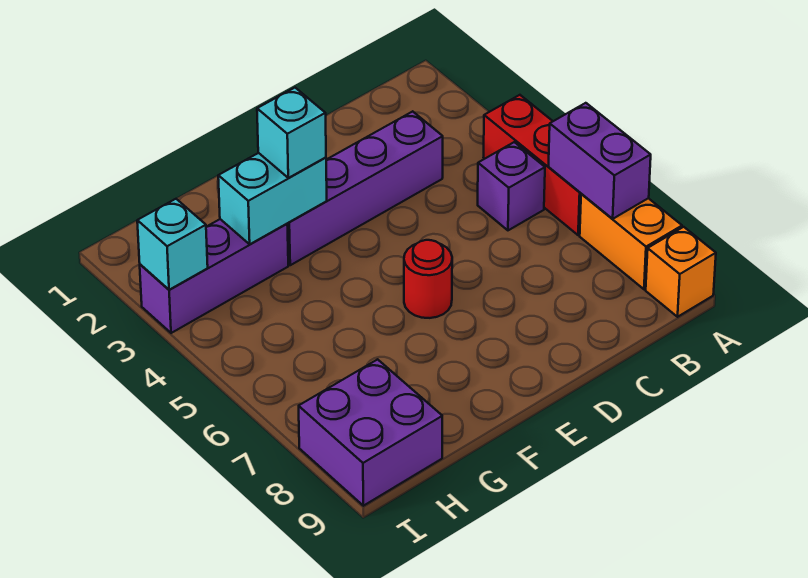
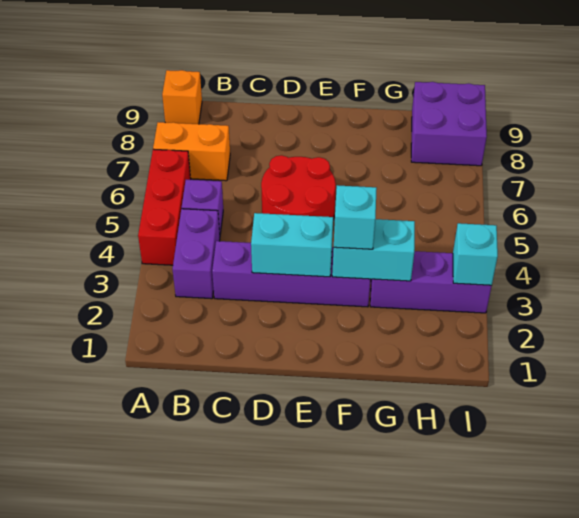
purple brick A6:A7 level 2 -> purple brick B3:B4 level 1
orange brick A7:A8 level 1 -> orange brick A7:B7 level 1
none -> cyan brick D3:E3 level 2
red round brick E6 level 1 -> red round brick D5:E6 level 1

